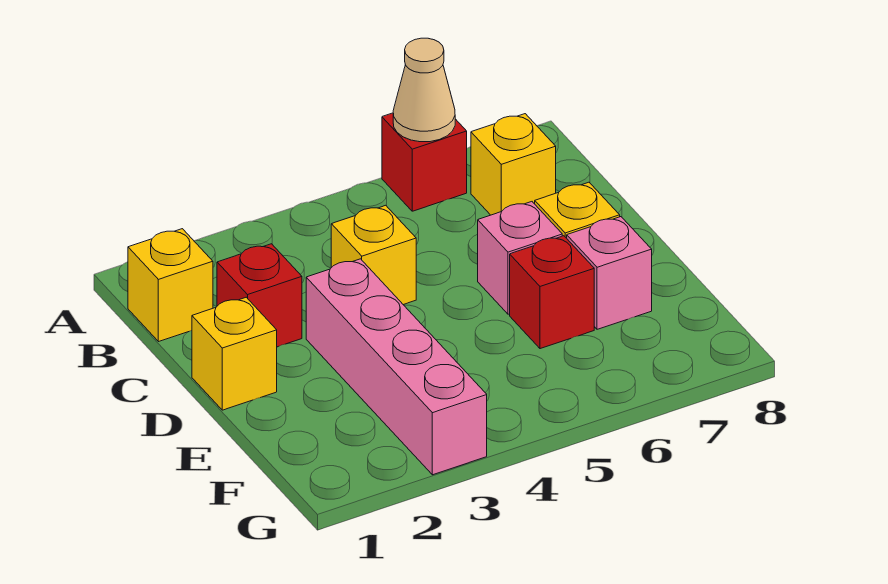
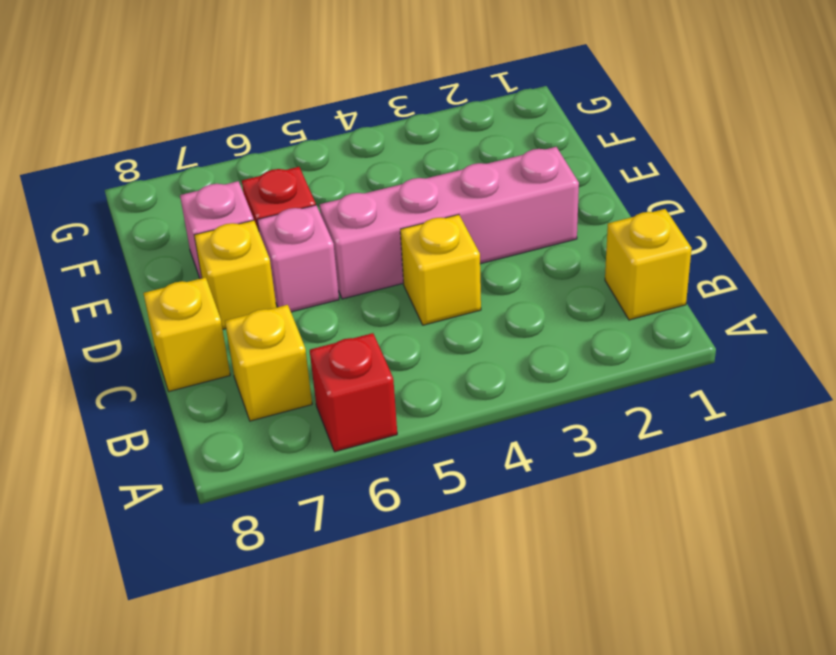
tan cone A6 level 2 -> none
red brick C2 level 1 -> none
yellow brick D1 level 1 -> yellow brick C8 level 1
pink brick D3:G3 level 1 -> pink brick D2:D5 level 1

